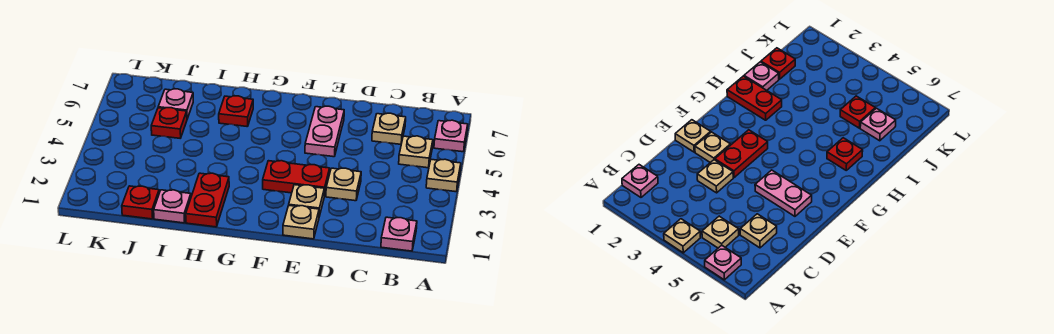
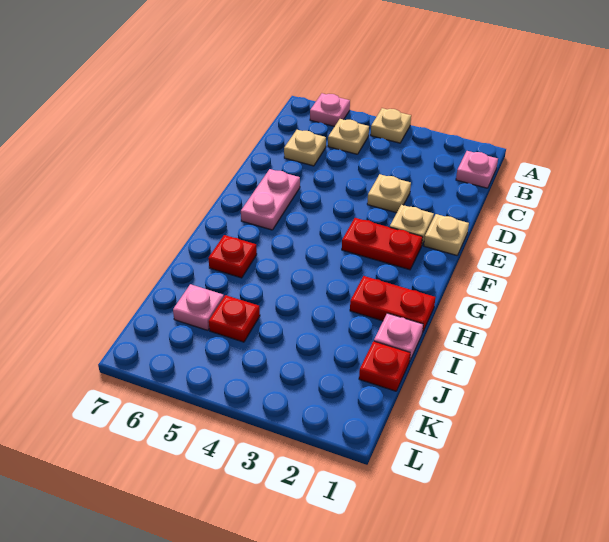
red plate E3:F3 level 1 -> red plate F2:F3 level 1
pink plate E5:E6 level 1 -> pink plate E6:F6 level 1

